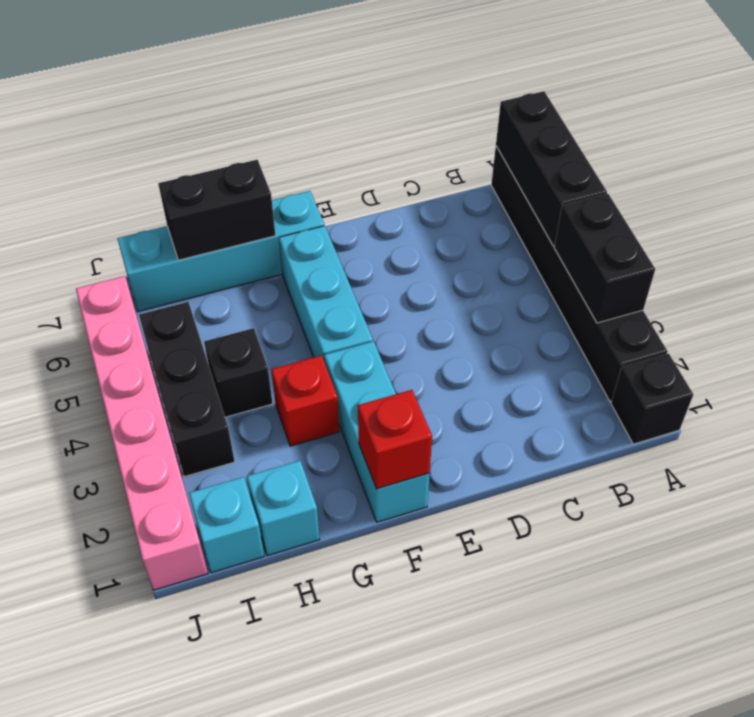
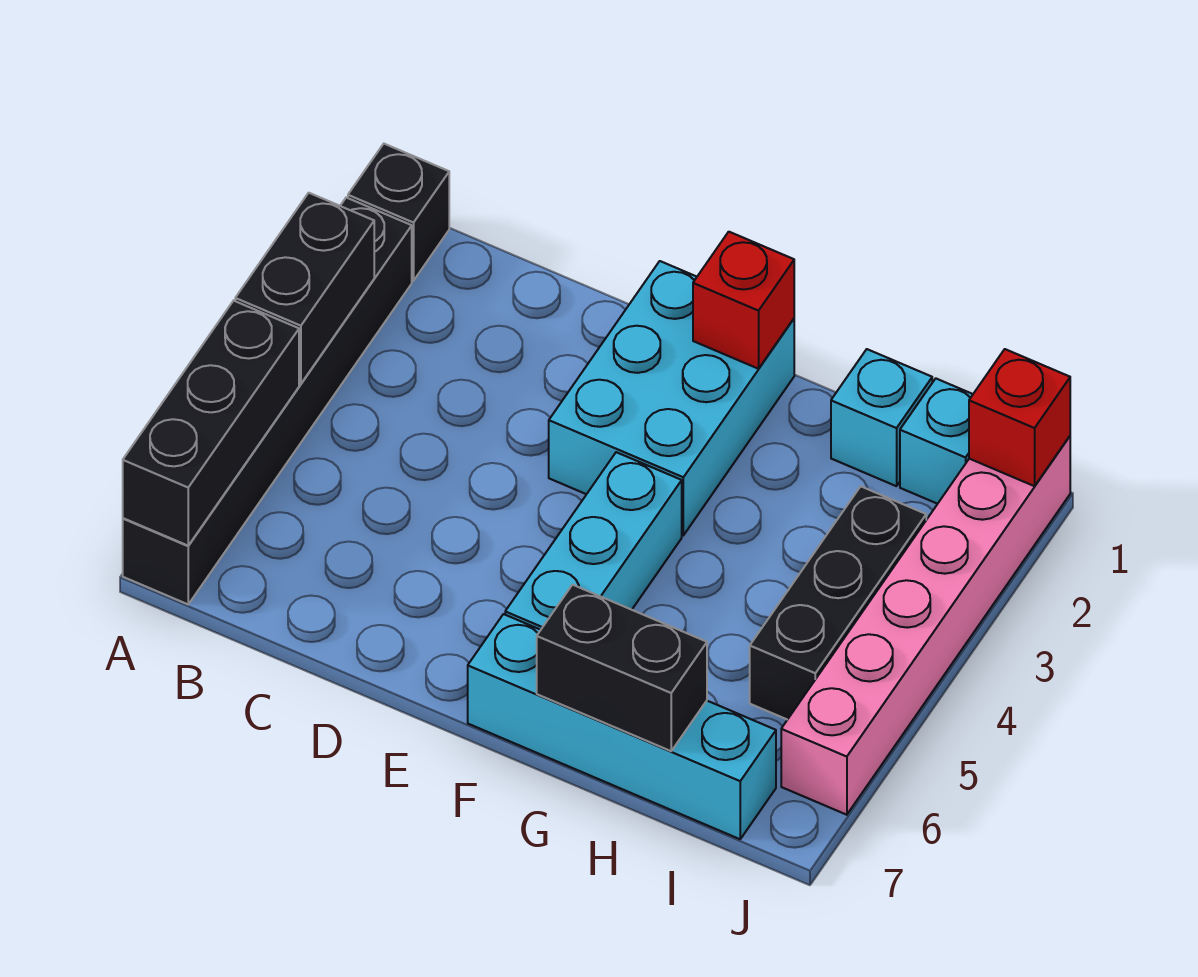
cyan brick F1:F3 level 1 -> cyan brick E1:F3 level 1
red brick G3 level 1 -> red brick J1 level 2
black brick H4 level 1 -> none

